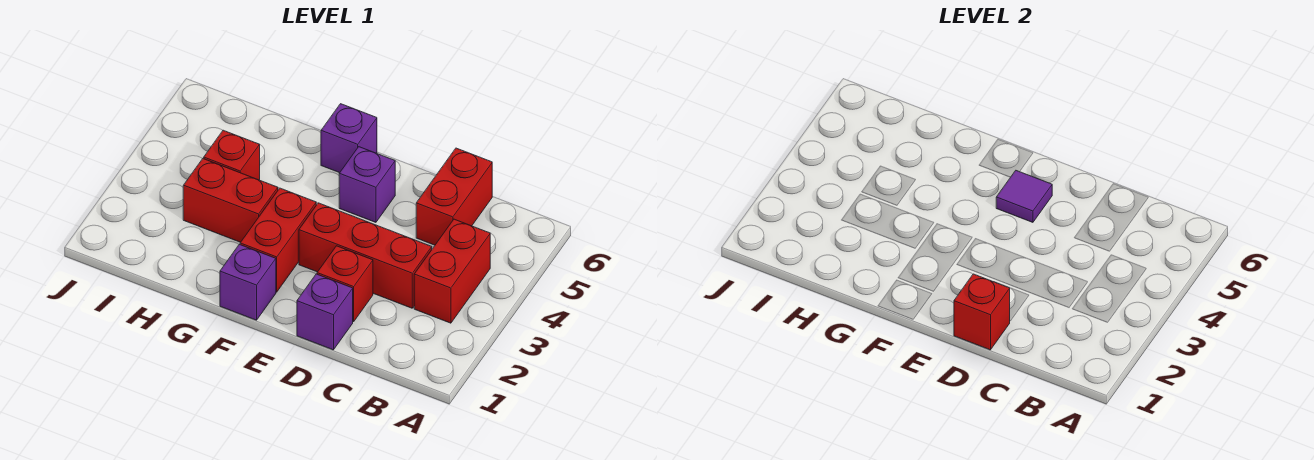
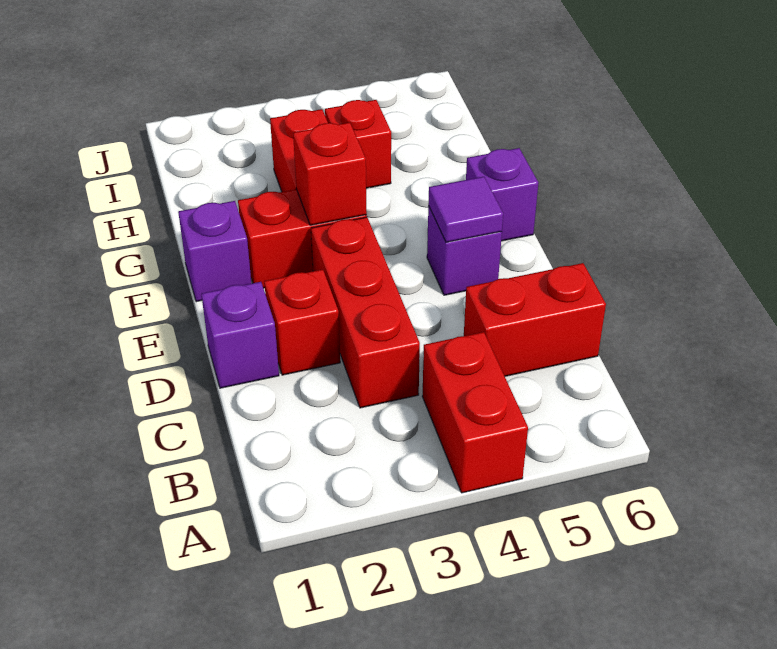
red brick B3:B4 level 1 -> red brick A4:B4 level 1
red brick D1 level 2 -> red brick F3 level 2

